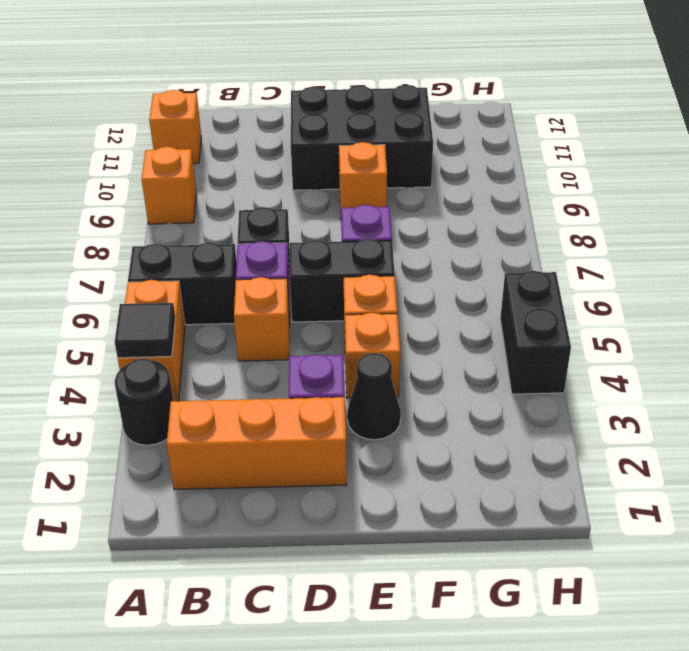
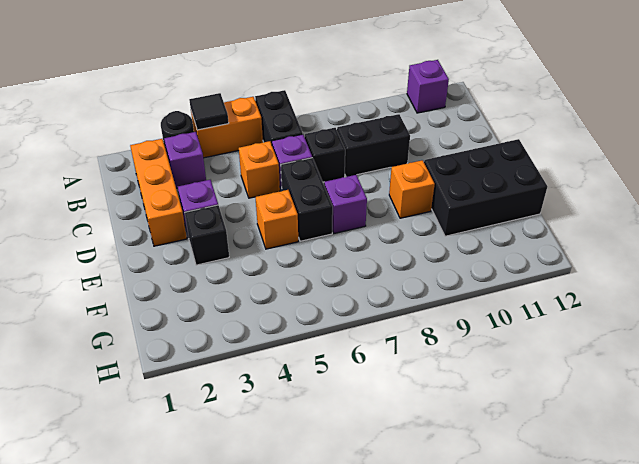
orange brick A9 level 1 -> none
orange brick A11 level 1 -> purple brick A11 level 1
none -> purple brick B3 level 1
black brick D10:F11 level 1 -> black brick E10:F12 level 1
black cone E3 level 1 -> black brick E3 level 1
orange brick E4 level 1 -> none
black brick H4:H5 level 1 -> black brick C8:C9 level 1

